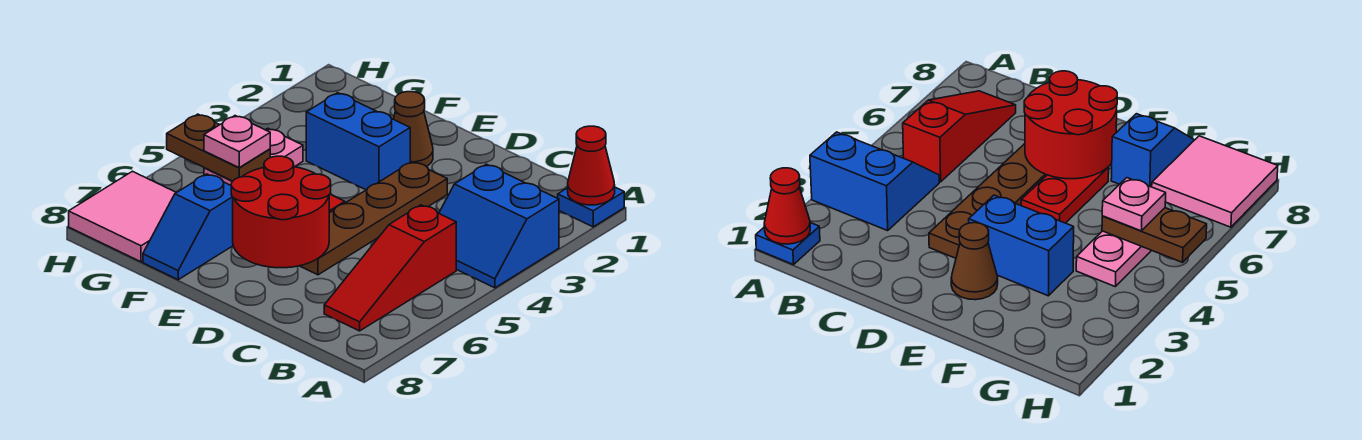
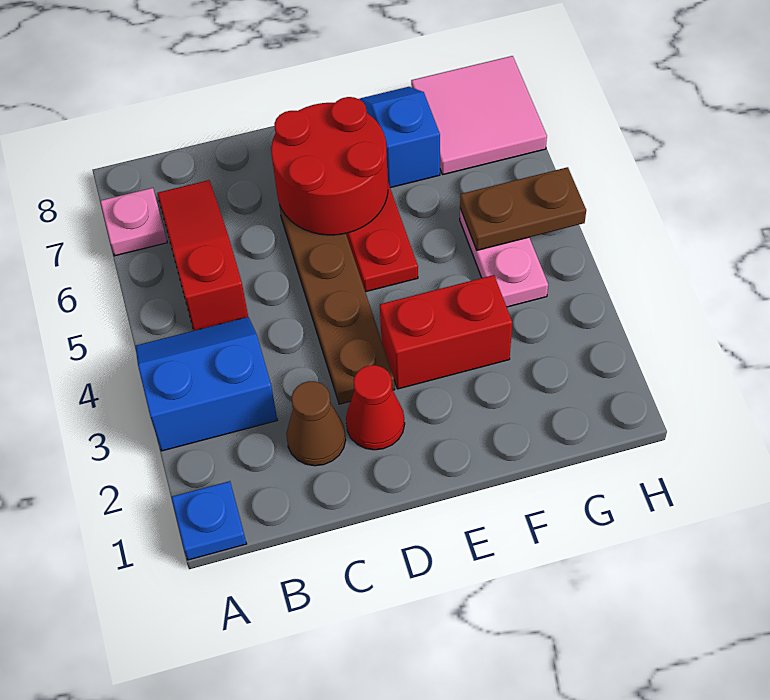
red cone A1 level 2 -> red cone D2 level 1
brown cone E2 level 1 -> brown cone C2 level 1
blue brick E3:F3 level 1 -> red brick E3:F3 level 1
pink plate G5 level 3 -> pink plate A7 level 1

